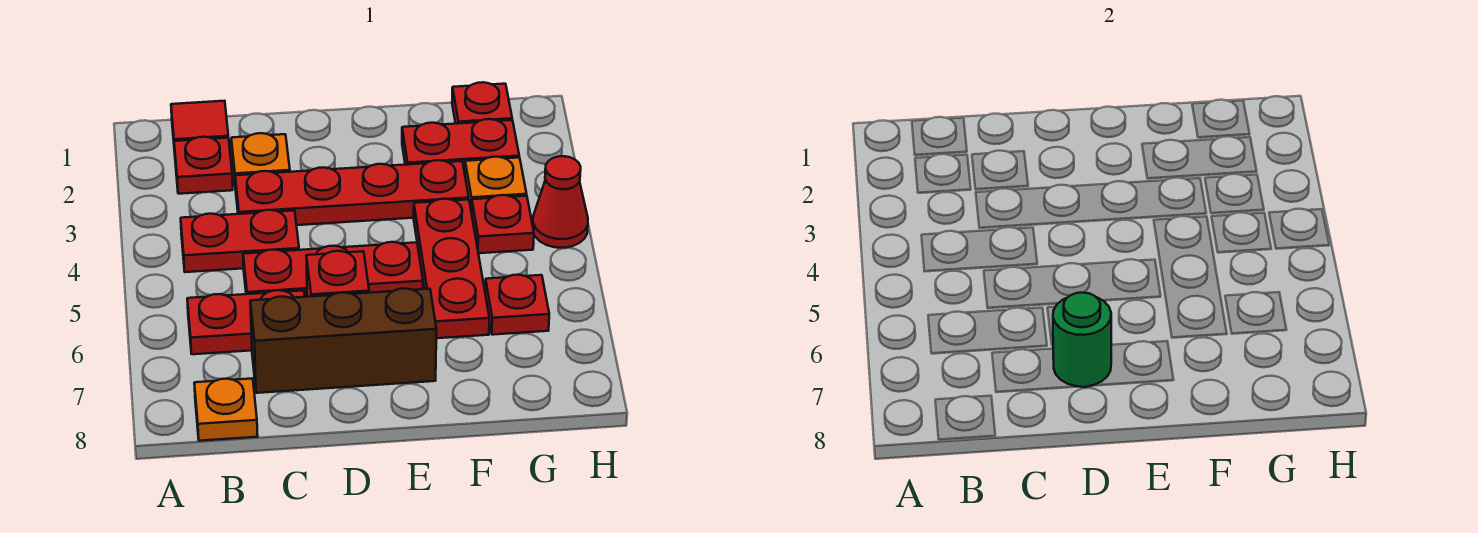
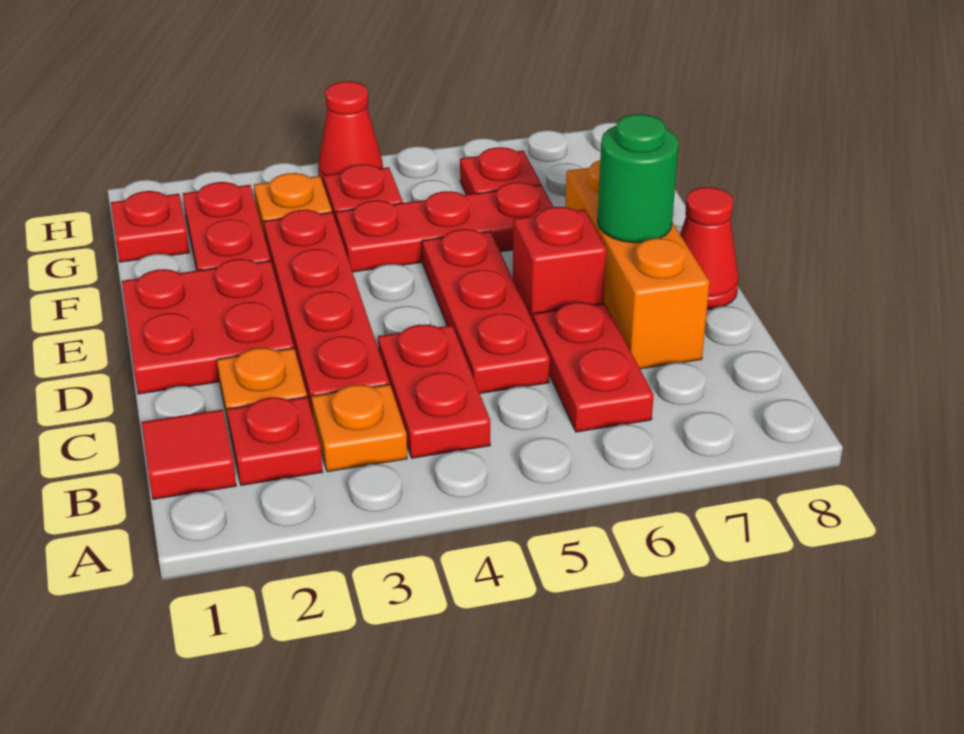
orange plate B8 level 1 -> orange plate B3 level 1
brown brick C7:E7 level 1 -> orange brick C7:E7 level 1
none -> red plate D1:E2 level 1
none -> red cone D8 level 1

